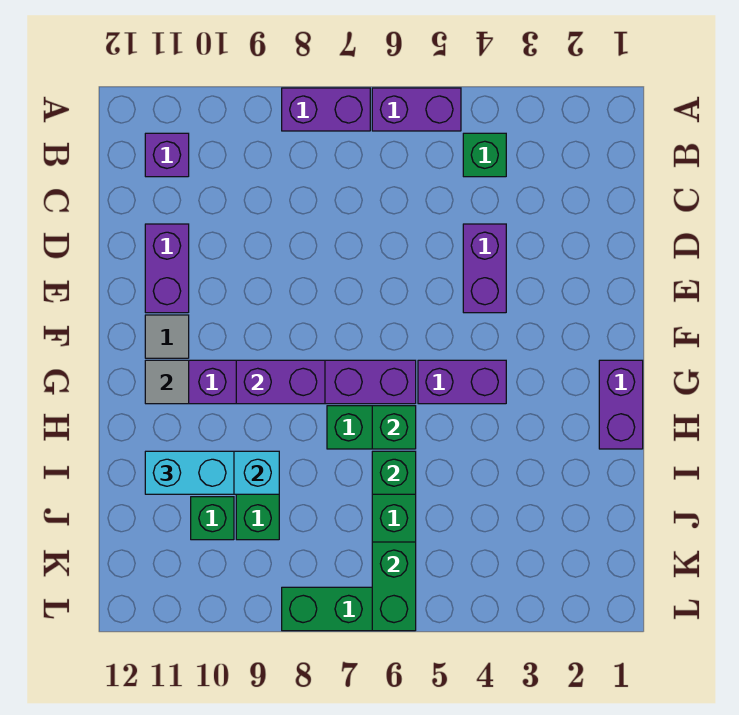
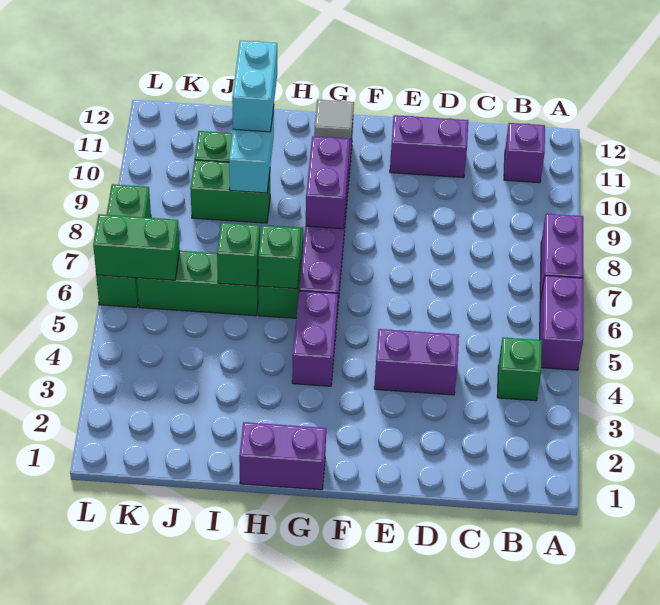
grey tile F11 level 1 -> none

